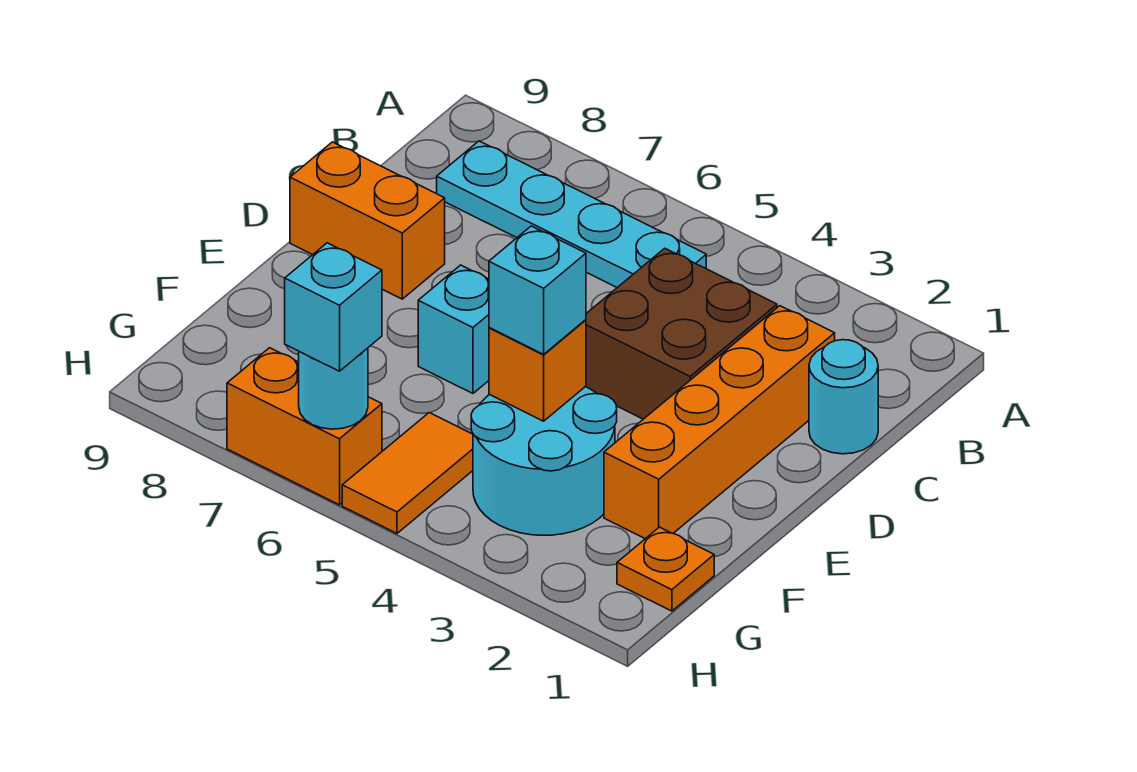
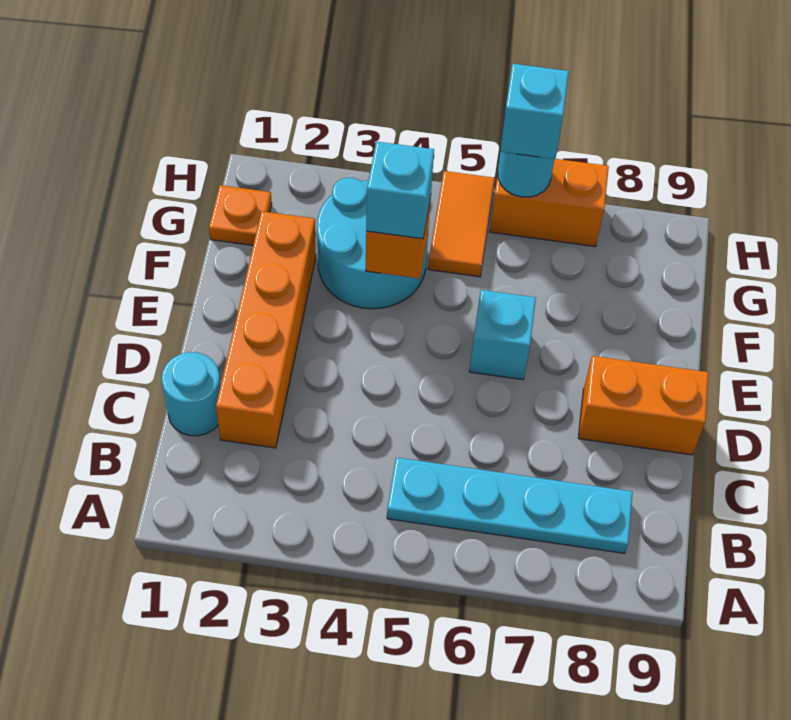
brown brick C3:D4 level 1 -> none

